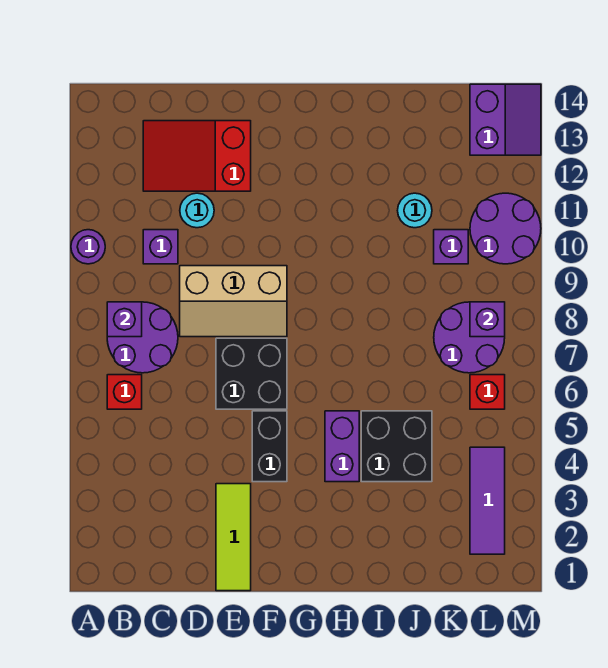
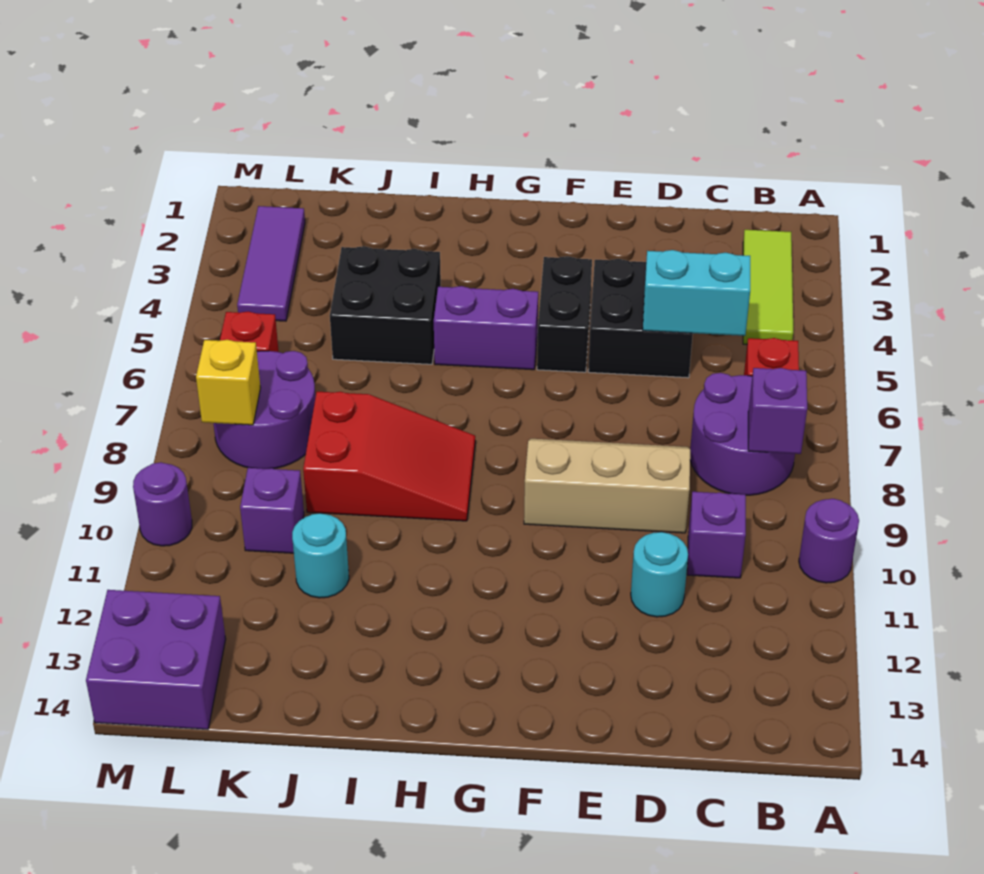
none -> cyan brick C5:D5 level 2
red slope C12:E13 level 1 top E -> red slope H8:J9 level 1 top J
lime tile E1:E3 level 1 -> lime tile B2:B4 level 1
black brick E6:F7 level 1 -> black brick D4:E5 level 1
purple brick H4:H5 level 1 -> purple brick G5:H5 level 1
purple brick L8 level 2 -> yellow brick L8 level 2
purple round brick L10:M11 level 1 -> purple round brick M10 level 1
purple slope L13:M14 level 1 top L -> purple brick L13:M14 level 1

